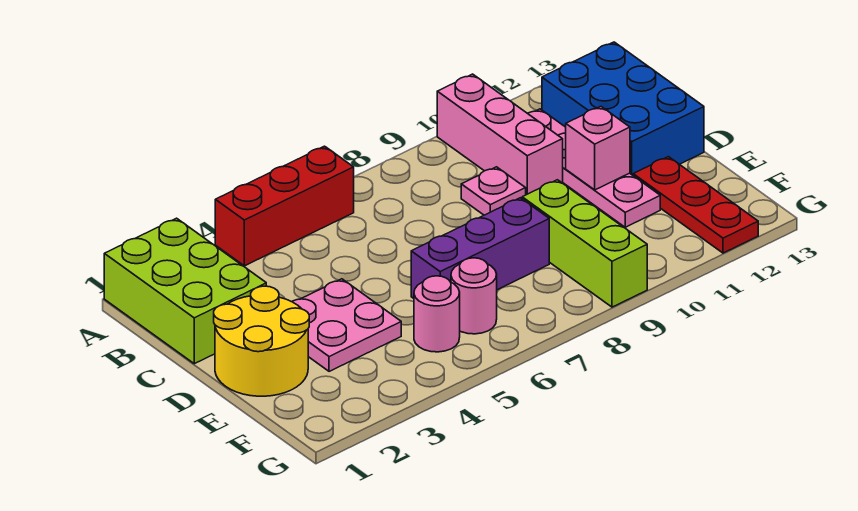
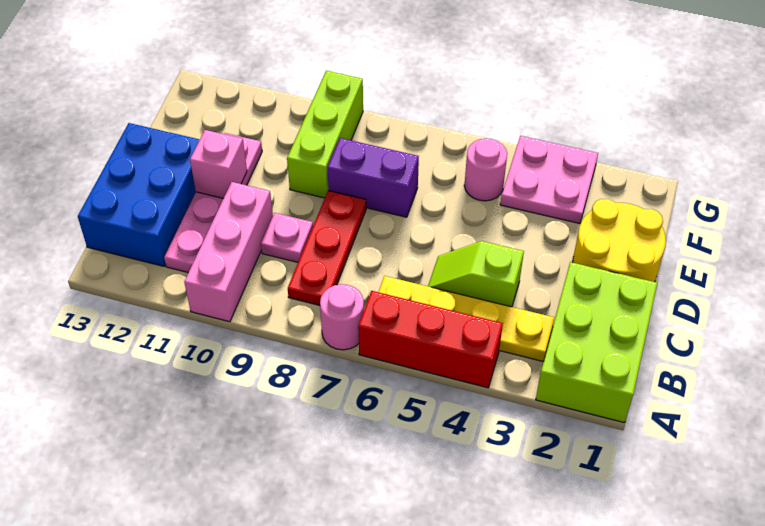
none -> yellow plate B3:B6 level 1
none -> lime slope C4:C5 level 1 top 4
pink plate D3:E4 level 1 -> pink plate F3:G4 level 1
purple brick E6:E8 level 1 -> purple brick E7:E8 level 1
red plate E12:G12 level 1 -> red plate B8:D8 level 1
pink round brick F6 level 1 -> pink round brick A7 level 1

